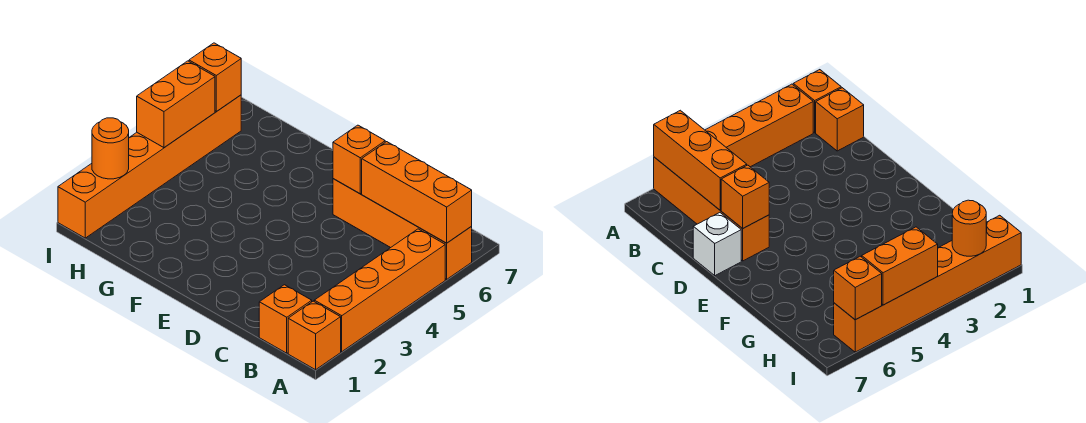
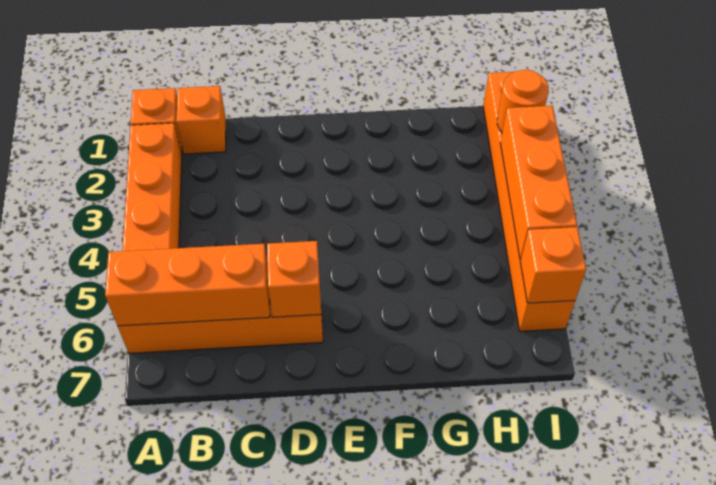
white brick D7 level 1 -> none
orange brick I4:I5 level 2 -> orange brick I3:I5 level 2

